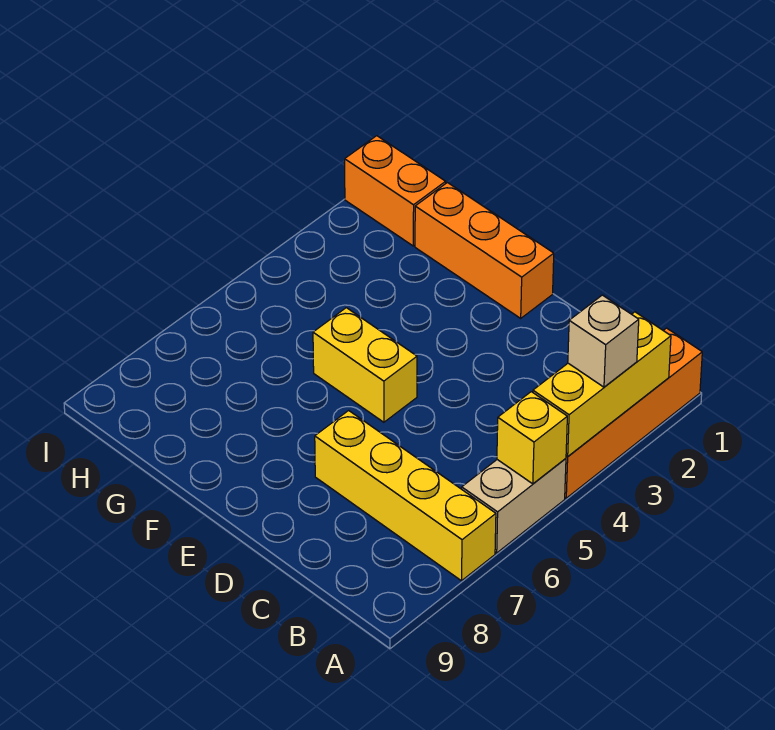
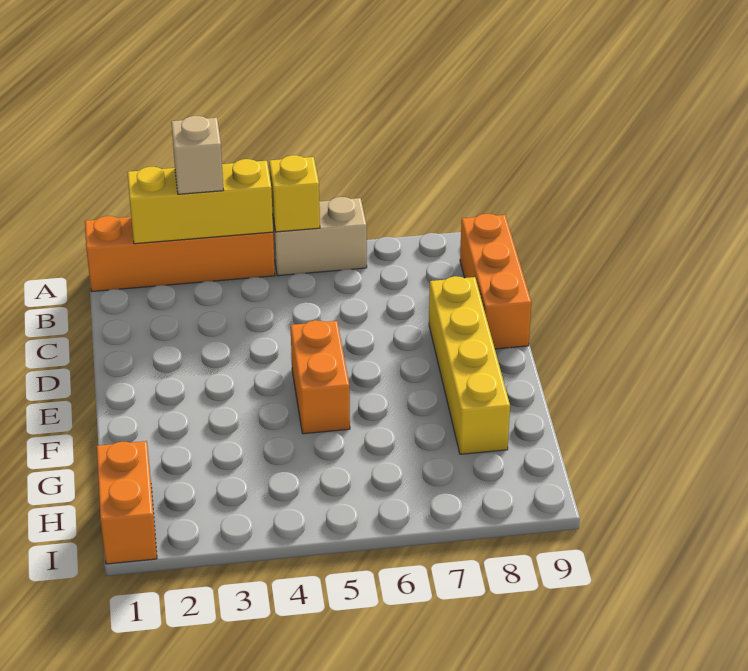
yellow brick A7:D7 level 1 -> yellow brick D8:G8 level 1
orange brick E1:G1 level 1 -> orange brick B9:D9 level 1
yellow brick E5:F5 level 1 -> orange brick E5:F5 level 1

